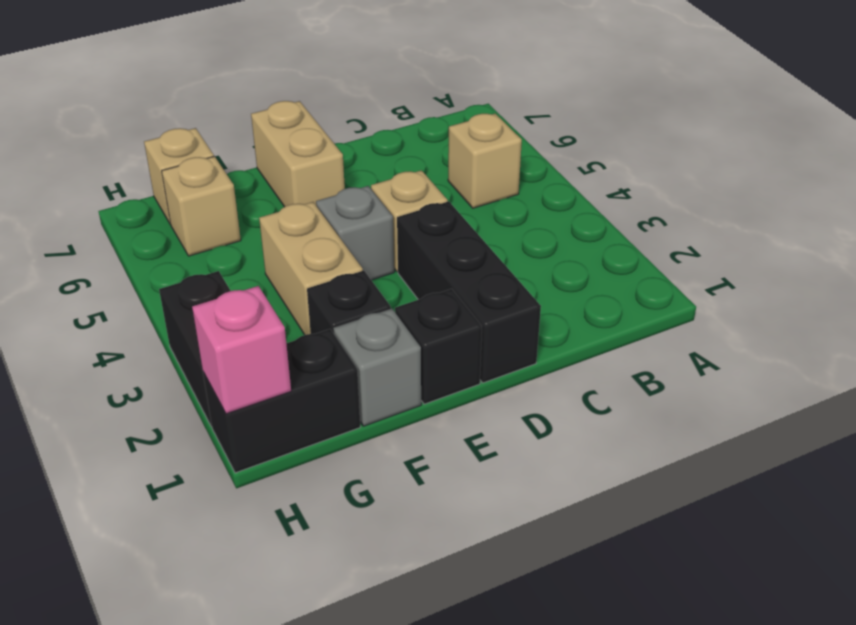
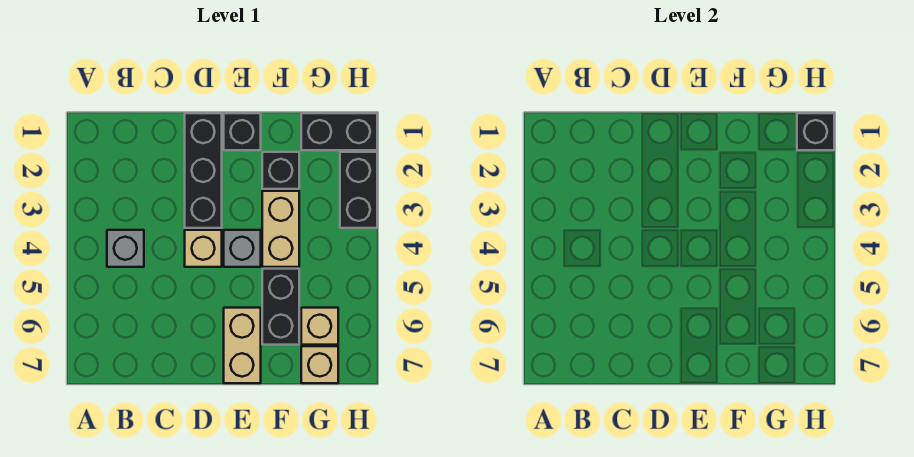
tan brick B5 level 1 -> none
grey brick F1 level 1 -> grey brick B4 level 1
none -> black brick F5:F6 level 1
pink brick H1 level 2 -> black brick H1 level 2

